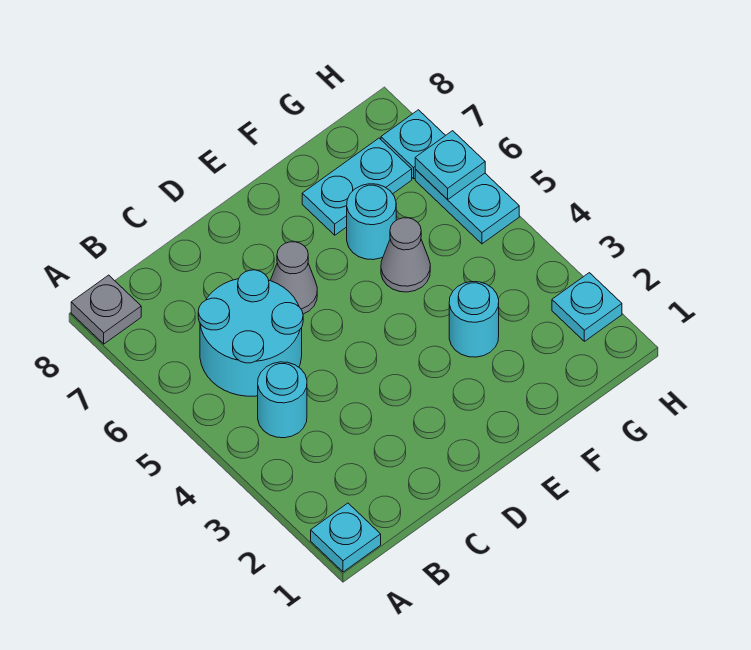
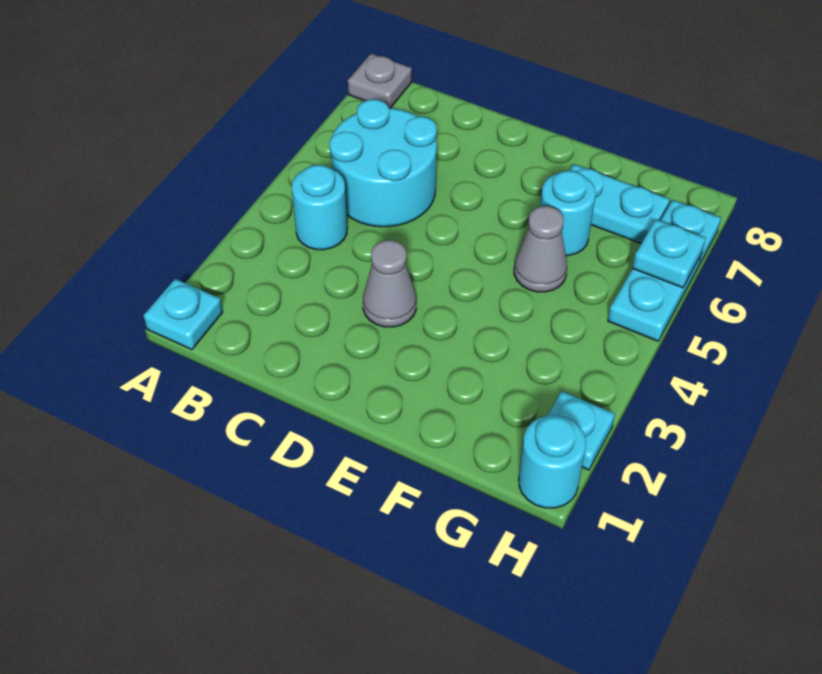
grey cone D6 level 1 -> grey cone D3 level 1
cyan round brick F3 level 1 -> cyan round brick H1 level 1

